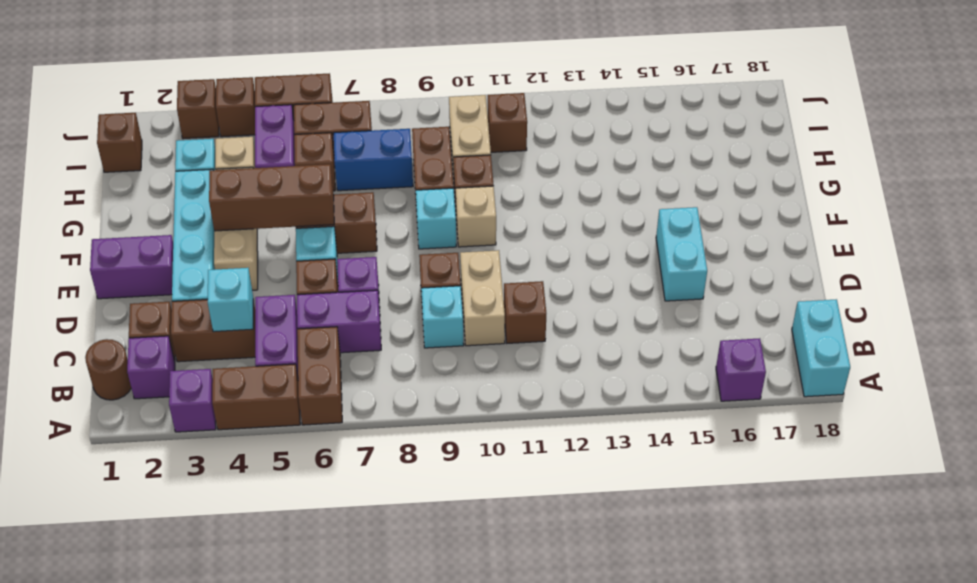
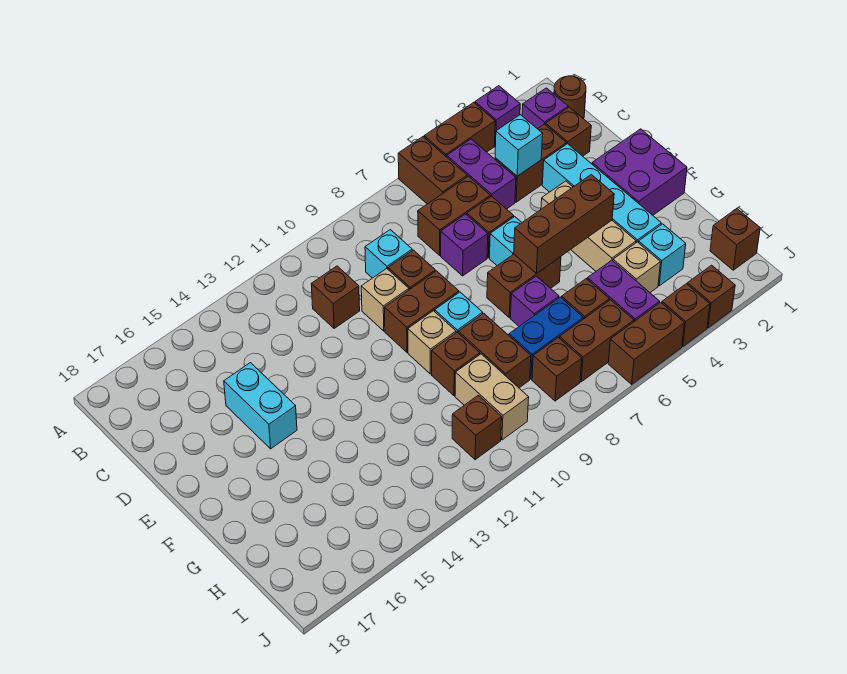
purple brick A16 level 1 -> purple brick G7 level 1
cyan brick A18:B18 level 1 -> none
purple brick C6:C7 level 1 -> brown brick C6:C7 level 1
tan brick C10:D10 level 1 -> tan brick D10 level 1
purple brick E1:E2 level 1 -> purple brick E1:F2 level 1
none -> brown brick E9:E10 level 1
none -> brown brick I8 level 1

